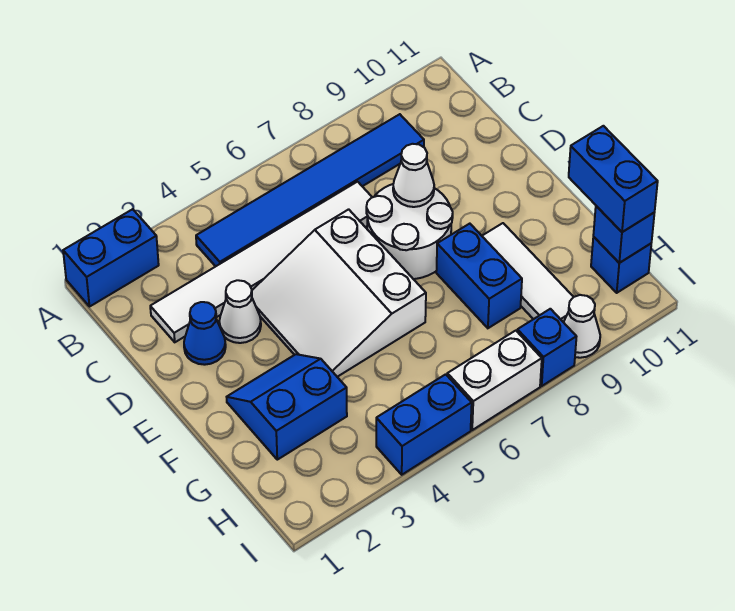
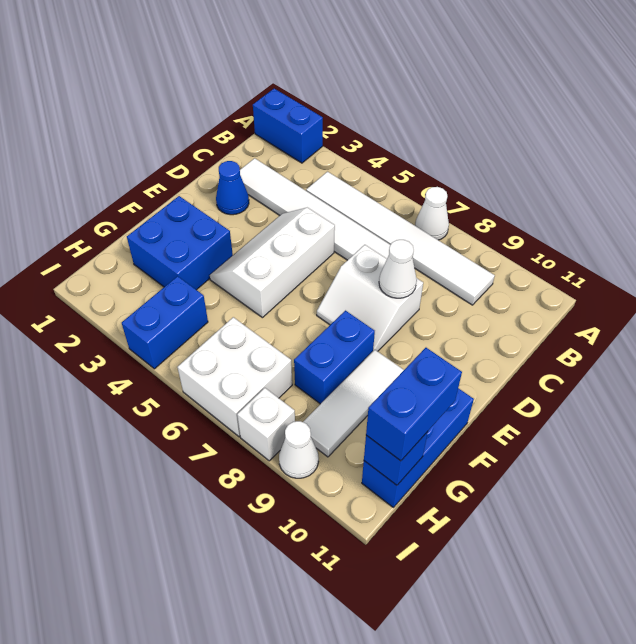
blue tile B4:B9 level 1 -> white tile B4:B9 level 1
white cone D3 level 1 -> white cone A7 level 1
white slope D4:F6 level 1 top 6 -> white slope D4:F5 level 1 top 5
white round brick D7:E8 level 1 -> white slope D7:E8 level 1 top D
blue slope F2:G3 level 1 top G -> blue brick F2:G3 level 1
blue brick H11 level 1 -> blue brick F11:H11 level 1
blue brick I4:I5 level 1 -> blue brick H4:I4 level 1
white brick I6:I7 level 1 -> white brick H6:I7 level 1
blue brick I8 level 1 -> white brick I8 level 1

